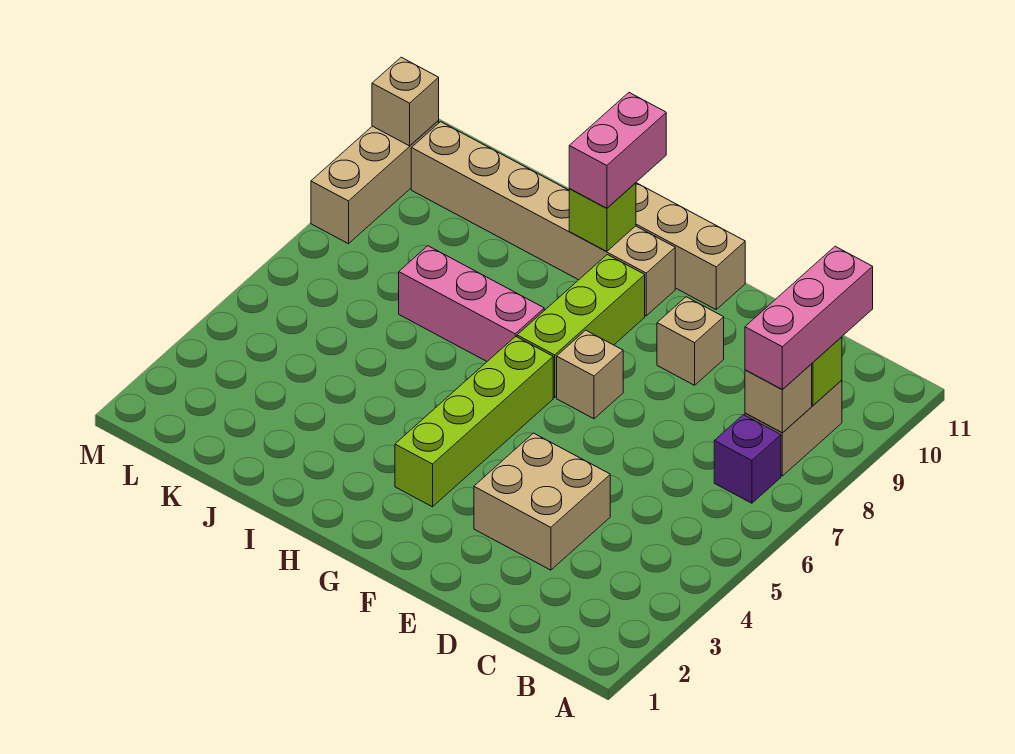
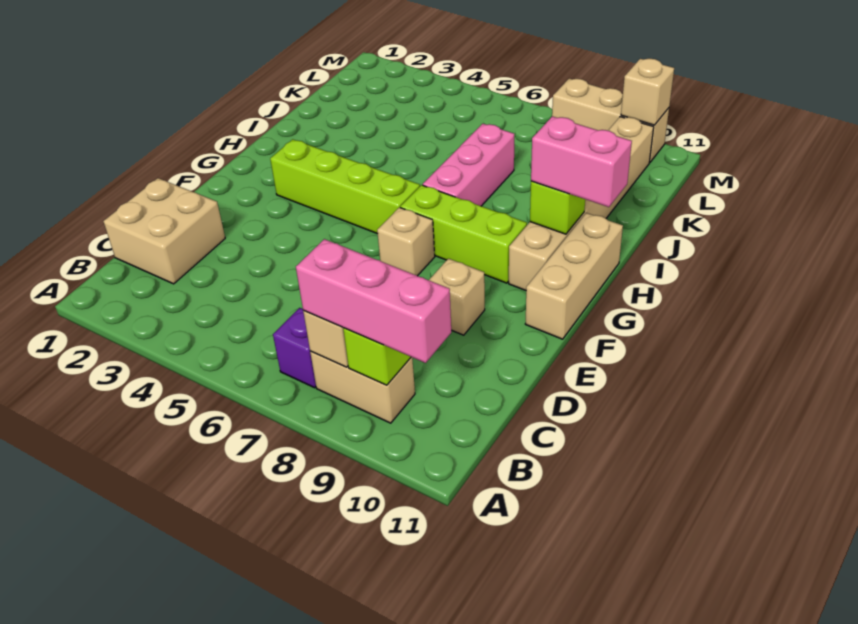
tan brick D3:E4 level 1 -> tan brick C1:D2 level 1

